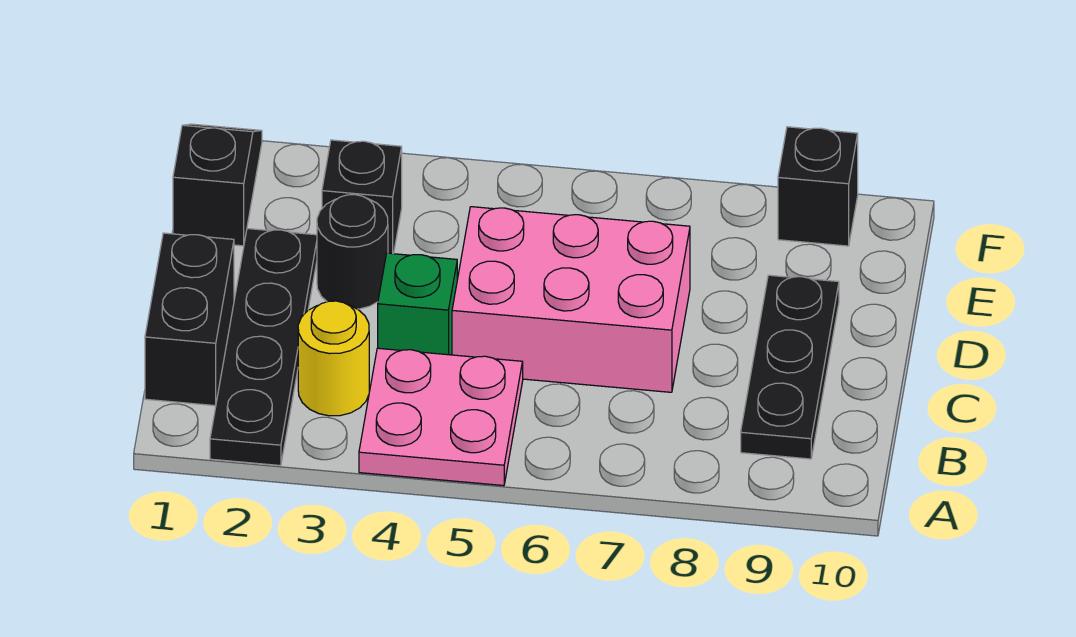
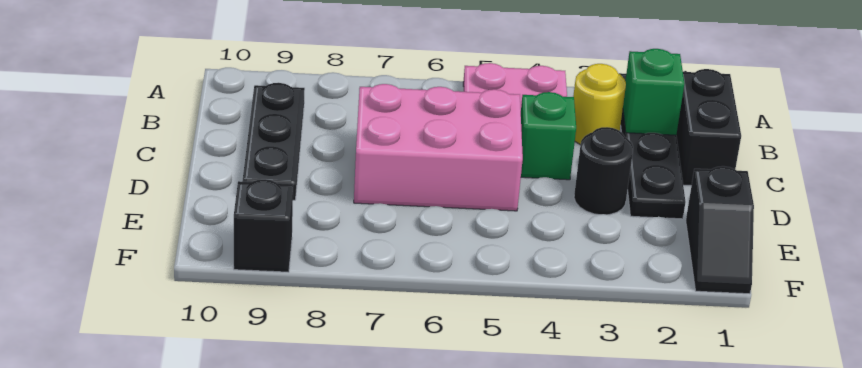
none -> green brick B2 level 2
black brick E3 level 1 -> none

